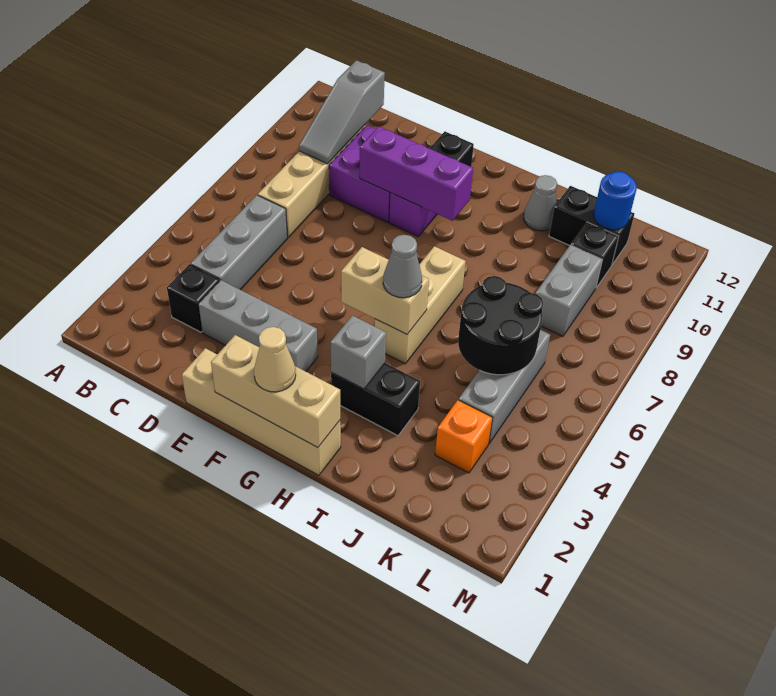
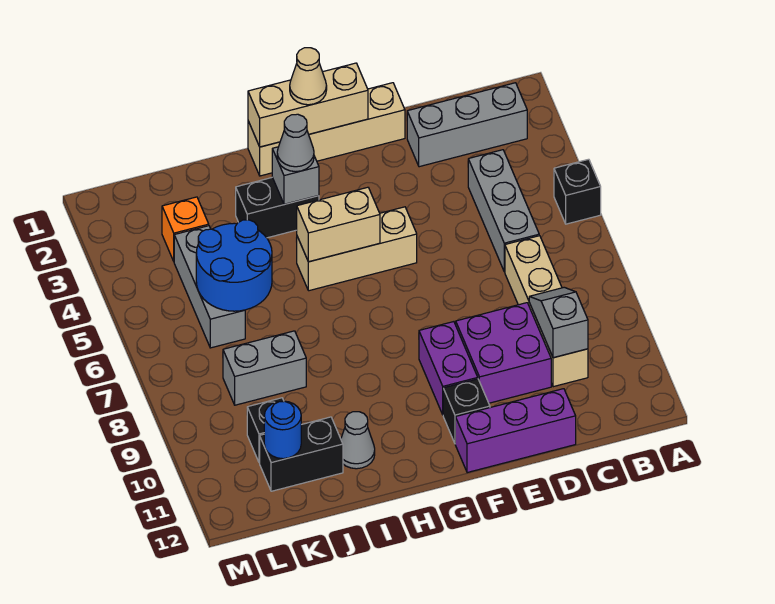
black brick C3 level 1 -> black brick A5 level 1
grey slope C9:C11 level 2 top 11 -> grey slope C9:C10 level 2 top 10
grey brick D3:F3 level 1 -> grey brick B2:D2 level 1
purple brick E9:G9 level 2 -> purple brick D12:F12 level 1
tan brick H5:H7 level 1 -> tan brick F5:H5 level 1
grey cone H5 level 3 -> grey cone H3 level 3
black round brick J5:K6 level 2 -> blue round brick J5:K6 level 2
grey brick K8:K9 level 1 -> grey brick J8:K8 level 1

